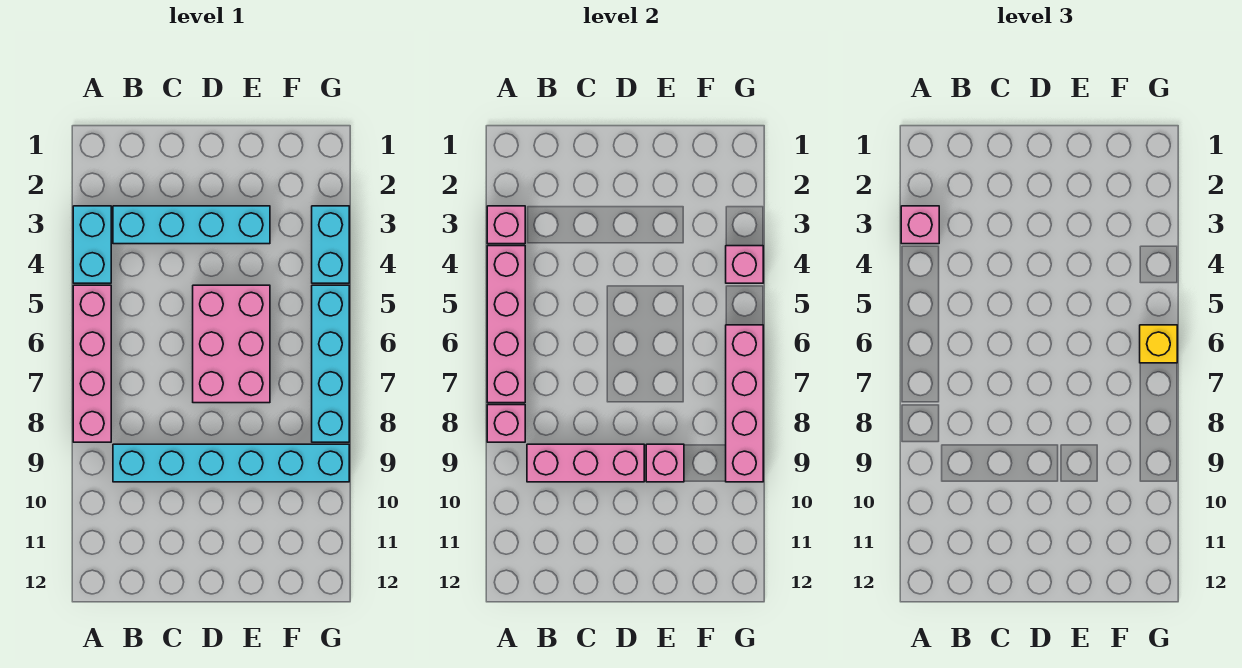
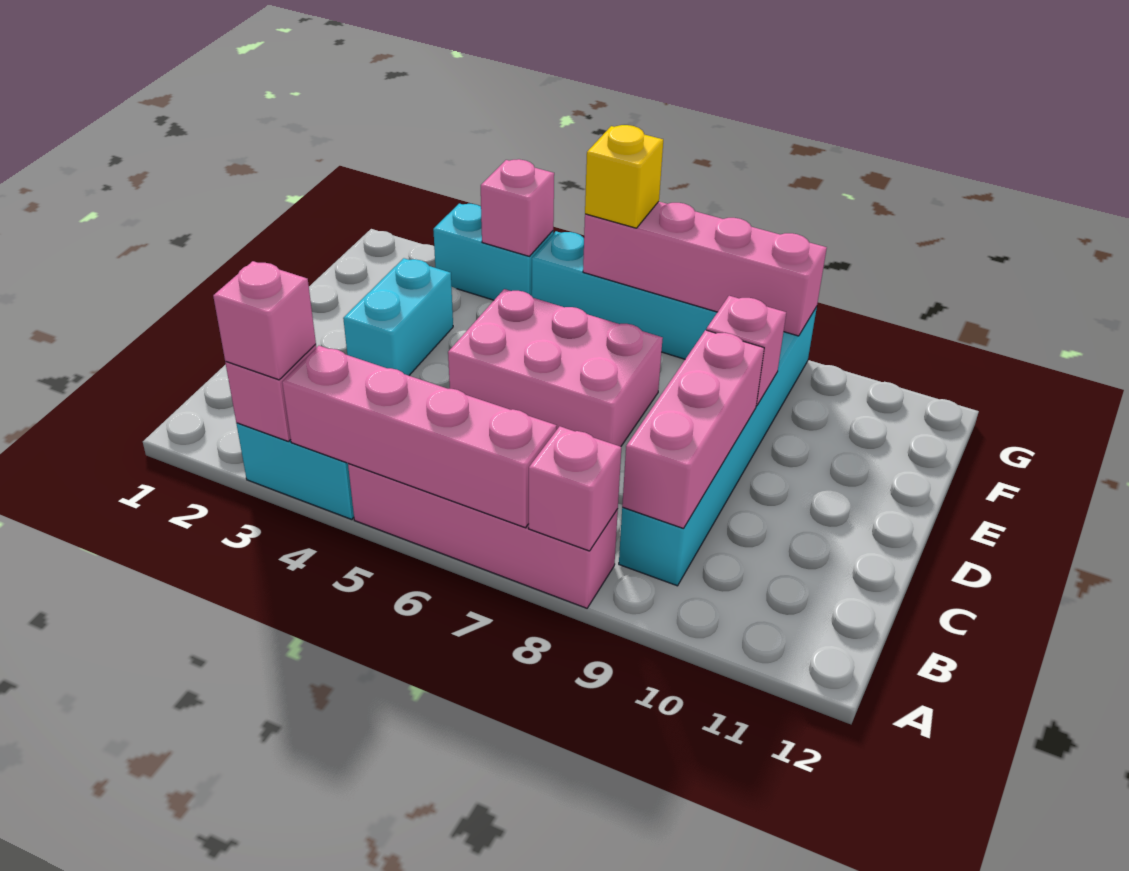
cyan brick B3:E3 level 1 -> cyan brick D3:E3 level 1

